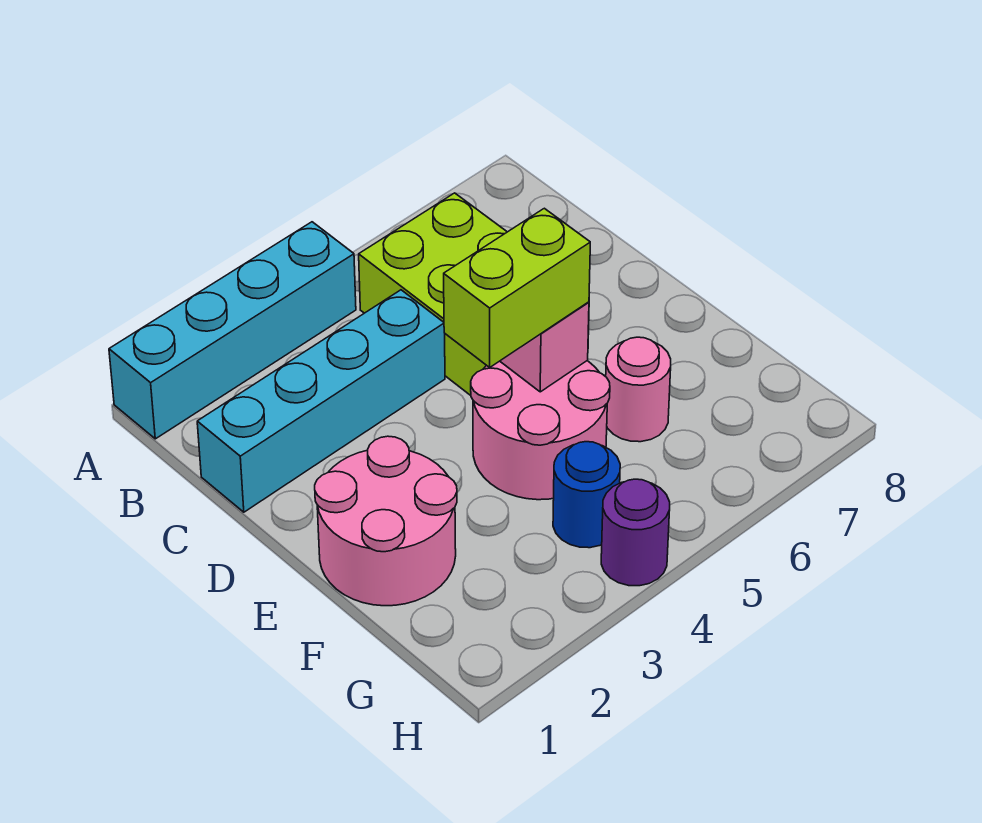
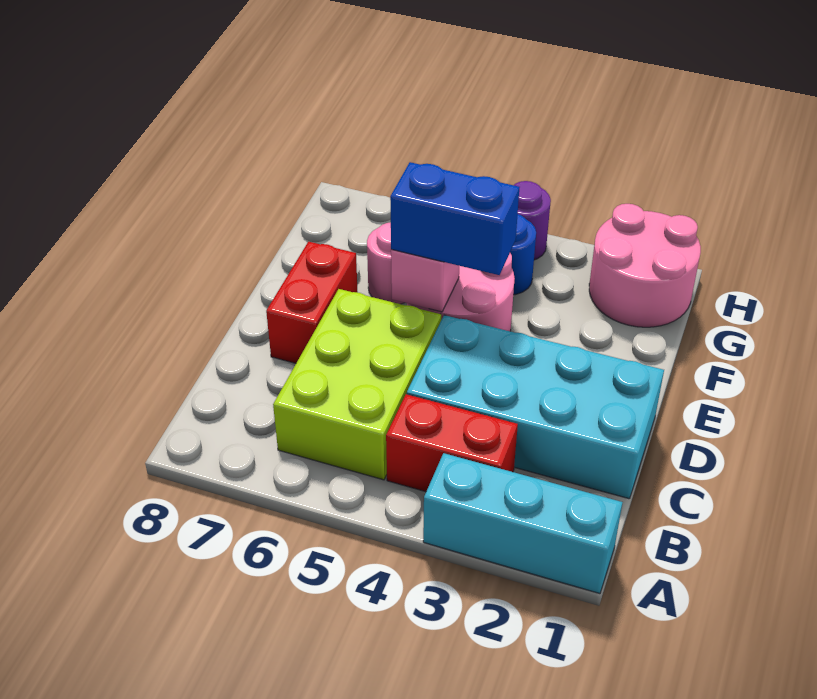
cyan brick A1:A4 level 1 -> cyan brick A1:A3 level 1
none -> red brick B3:B4 level 1
cyan brick C1:C4 level 1 -> cyan brick C1:D4 level 1
none -> red brick D7:E7 level 1
pink round brick E1:F2 level 1 -> pink round brick G1:H2 level 1
lime brick E4:E5 level 3 -> blue brick E4:E5 level 3

